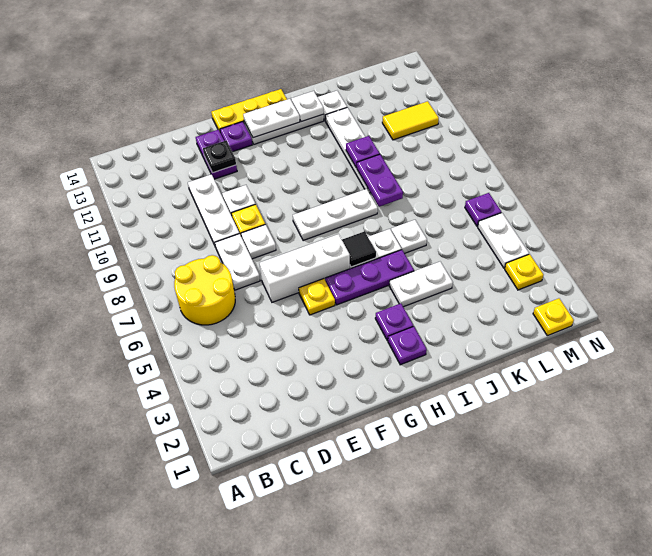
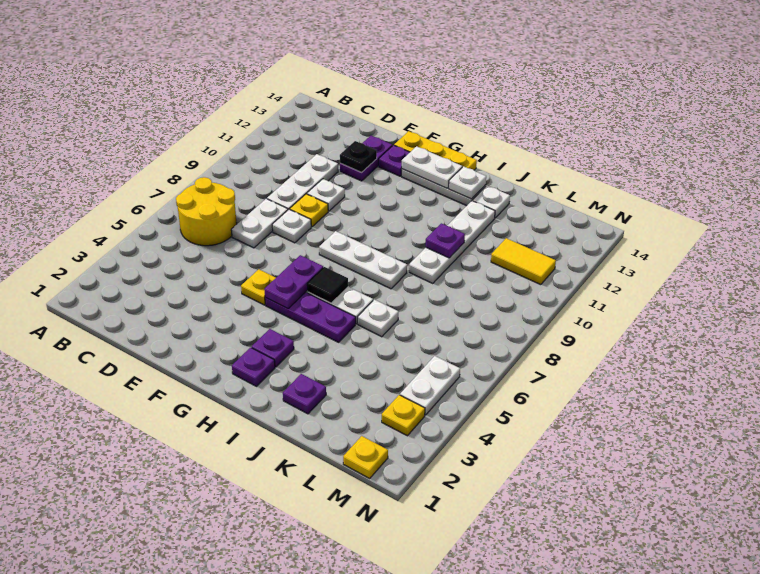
white brick E6:G6 level 1 -> none
white plate I4:J4 level 1 -> none
purple plate J8:J9 level 2 -> purple plate G5:G6 level 2
purple plate M6 level 1 -> purple plate J2 level 1

